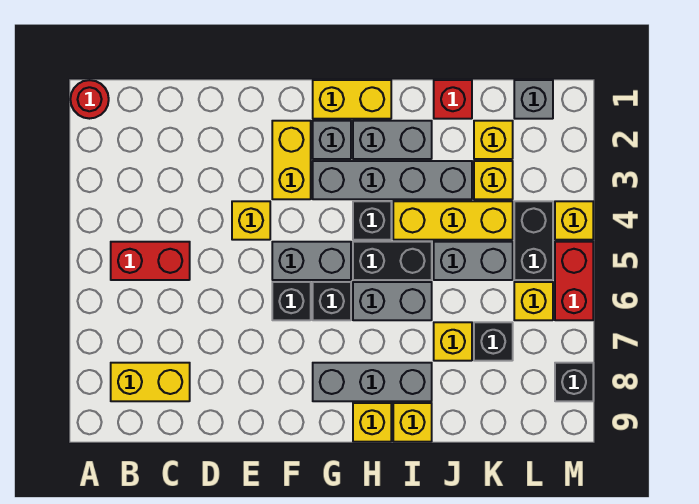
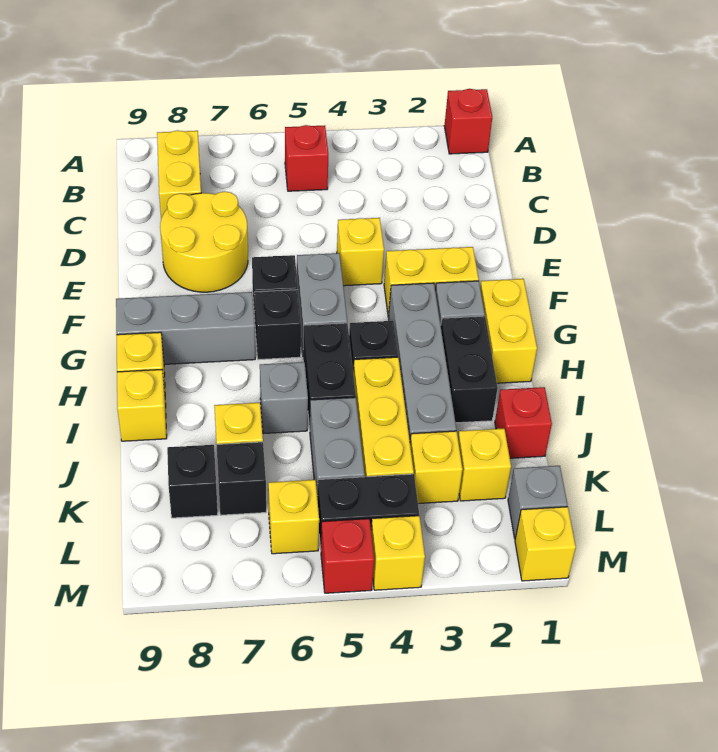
red round brick A1 level 1 -> red brick A1 level 1
red brick B5:C5 level 1 -> red brick B5 level 1
none -> yellow round brick D7:E8 level 1
grey brick G8:I8 level 1 -> grey brick G7:G9 level 1
grey brick H2:I2 level 1 -> black brick H2:I2 level 1
grey brick H6:I6 level 1 -> grey brick I6 level 1
none -> yellow brick M1 level 1
red brick M5:M6 level 1 -> red brick M5 level 1
black brick M8 level 1 -> black brick K8 level 1

